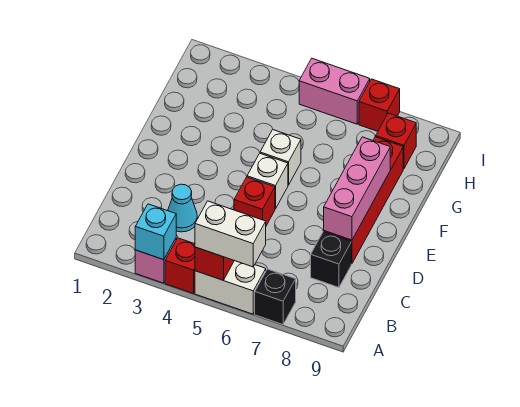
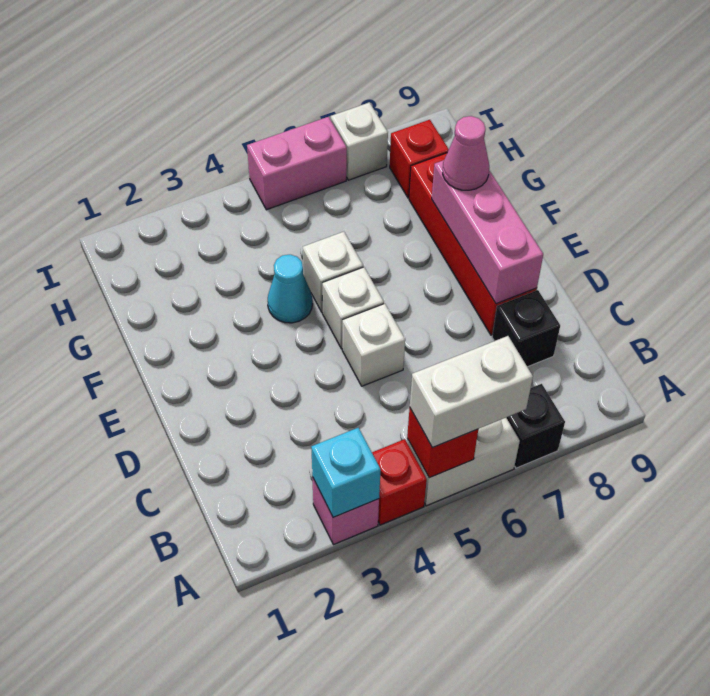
cyan cone C3 level 1 -> cyan cone F4 level 1
red brick D5 level 1 -> white brick D5 level 1
none -> pink cone F8 level 3
red brick I7 level 1 -> white brick I7 level 1

